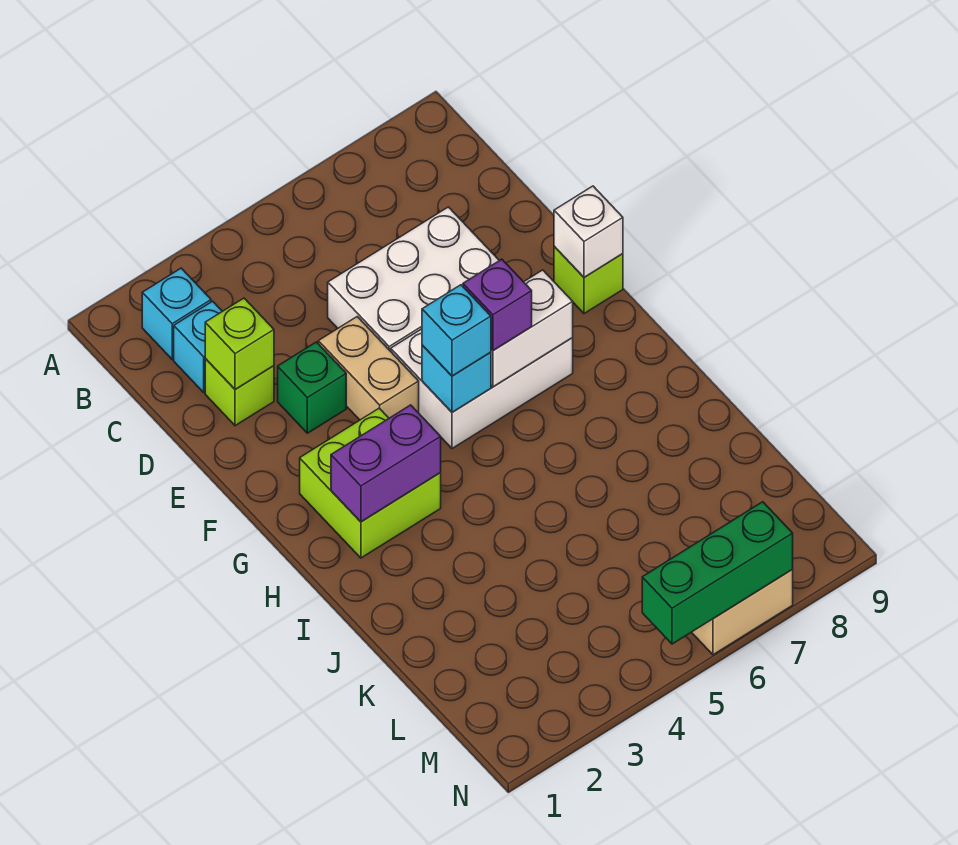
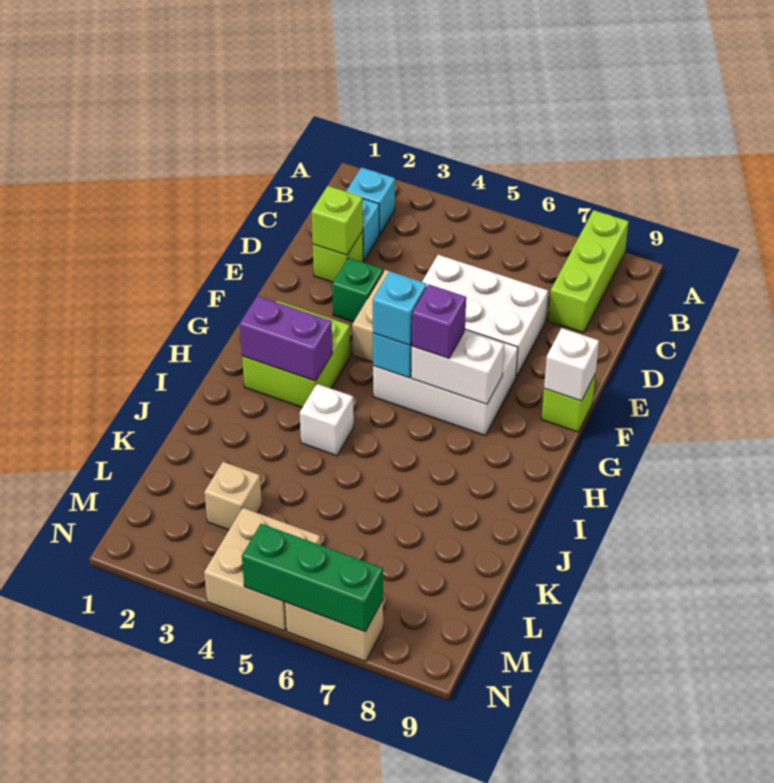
none -> lime brick A8:C8 level 1
none -> white brick I4 level 1
none -> tan brick L3 level 1
none -> tan brick M4:N5 level 1

